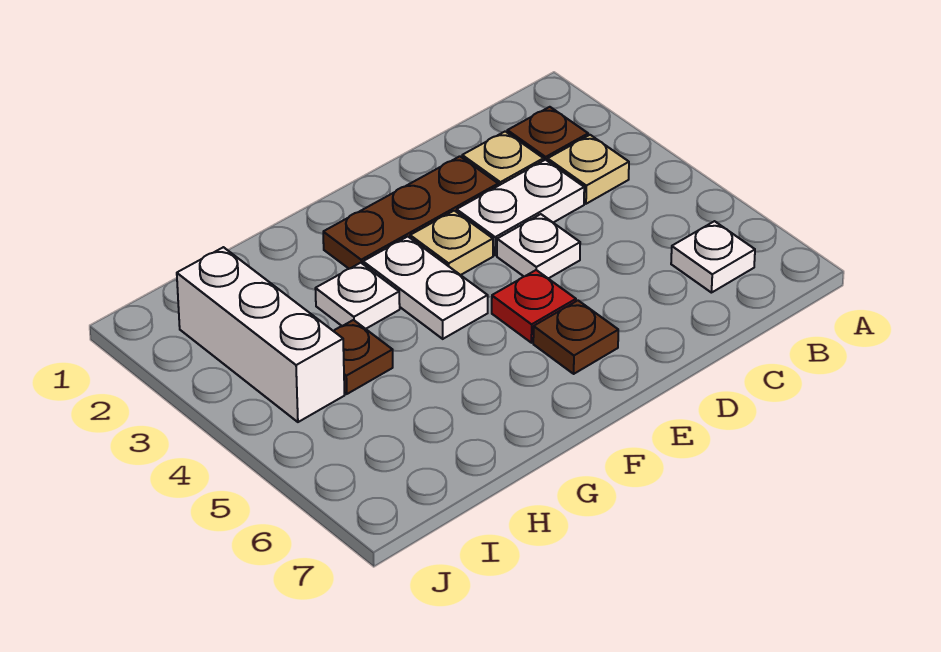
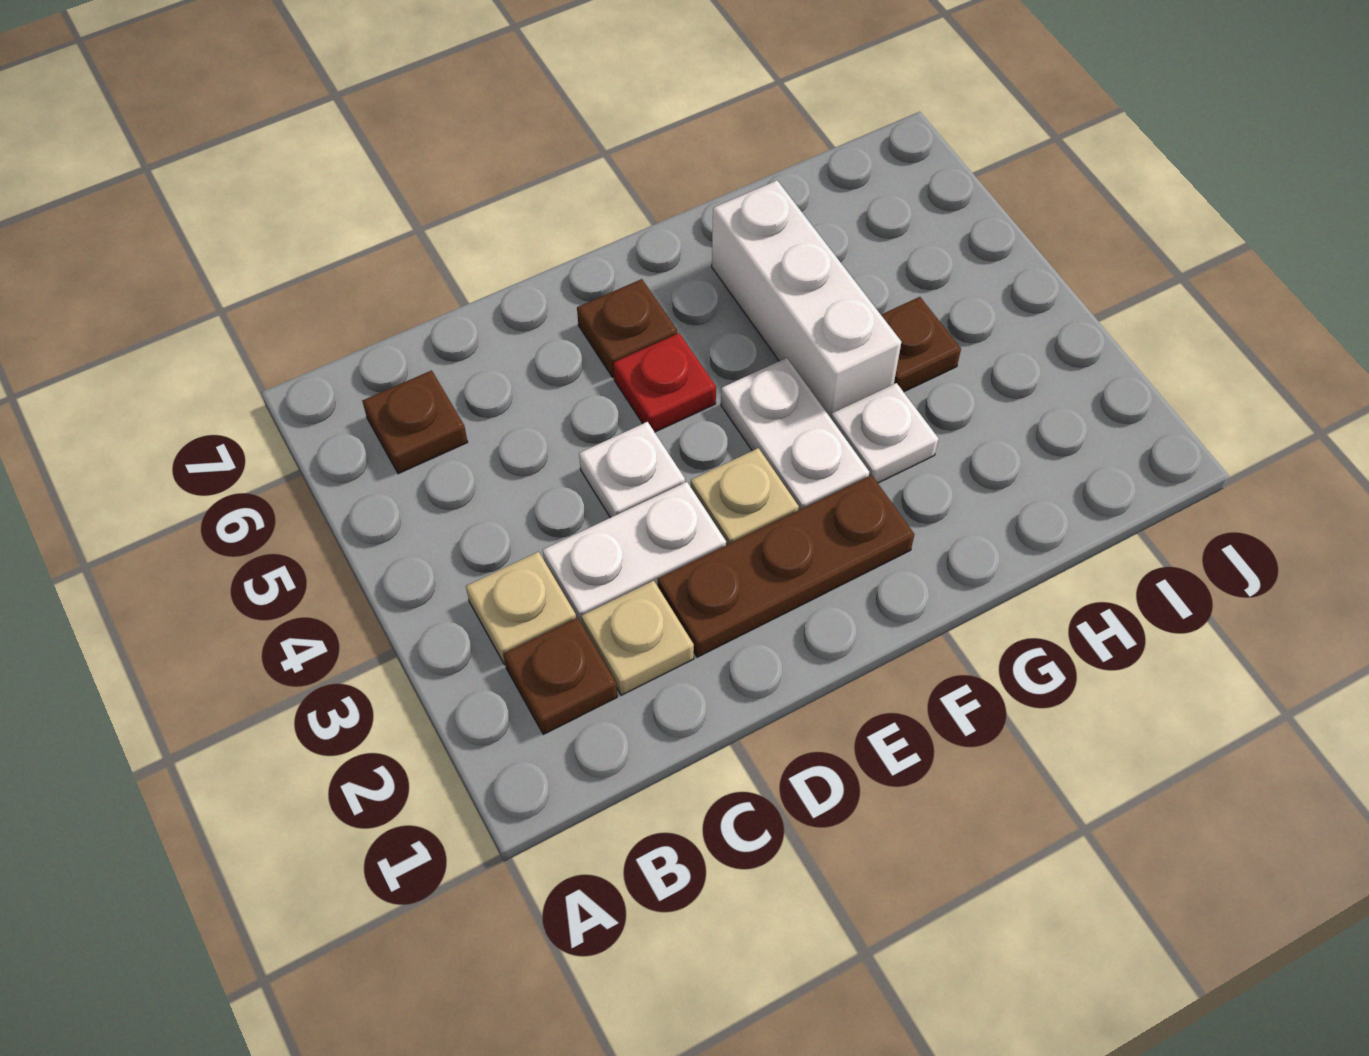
white plate B6 level 1 -> brown plate B6 level 1
white brick I2:I4 level 1 -> white brick G4:G6 level 1

